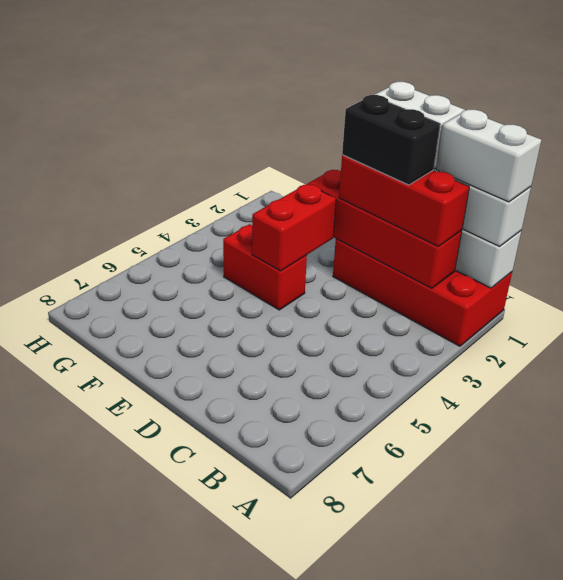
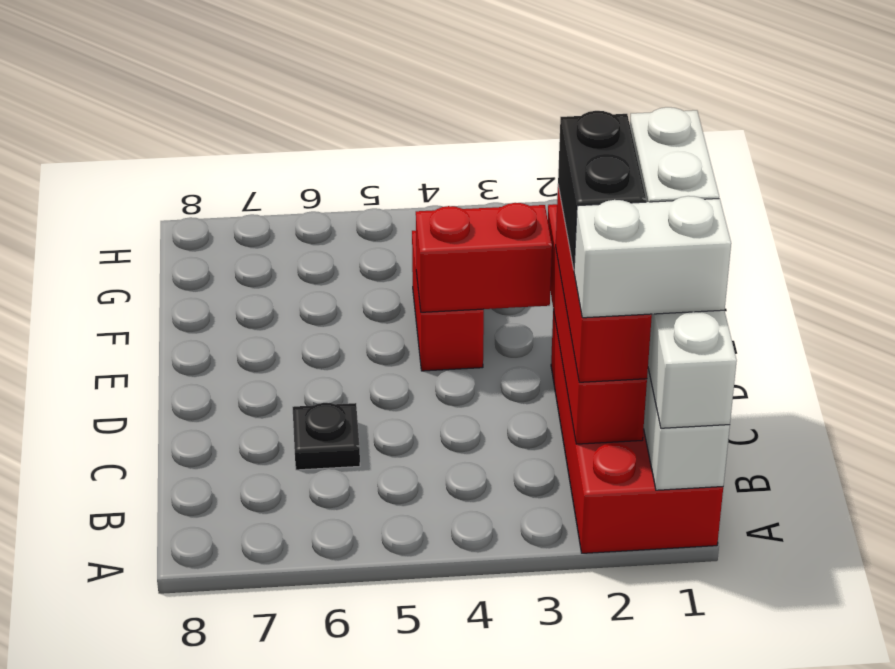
white brick A1:B1 level 4 -> white brick B1:B2 level 4
none -> black plate C6 level 1

